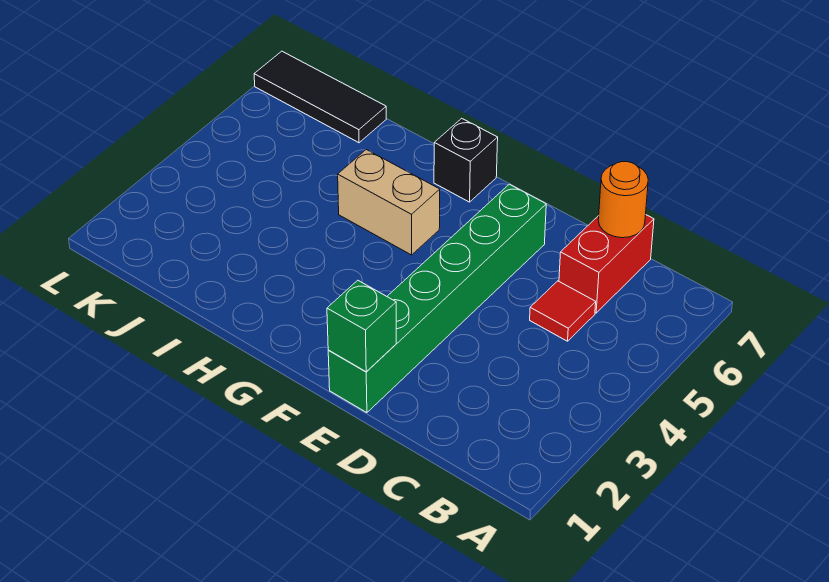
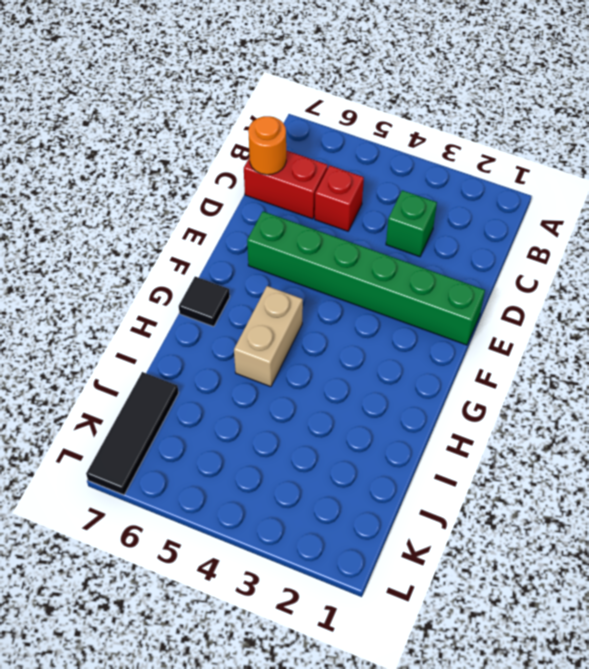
red tile C5 level 1 -> red brick C5 level 1
green brick E1 level 2 -> green brick C3 level 1
black brick G7 level 1 -> black tile G7 level 1

